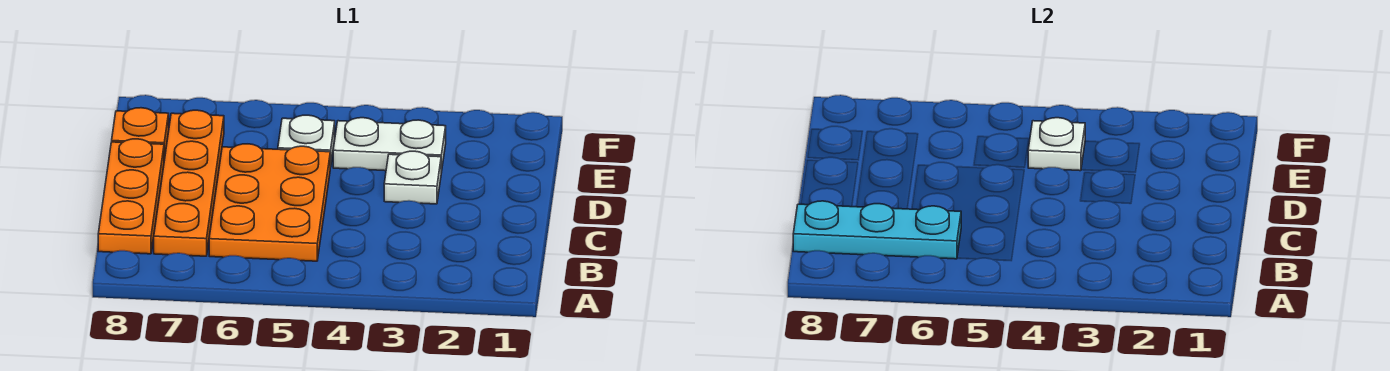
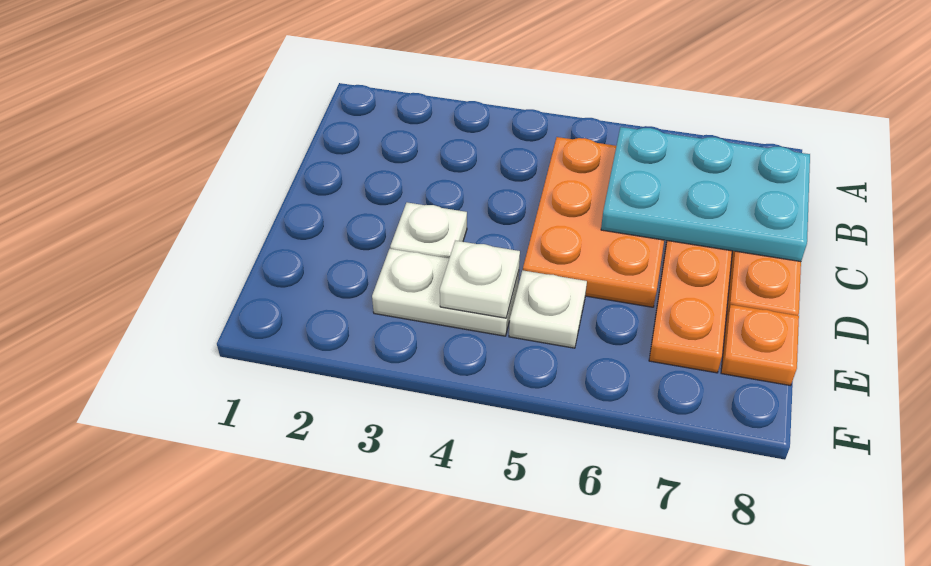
cyan plate B6:B8 level 2 -> cyan plate B6:C8 level 2

